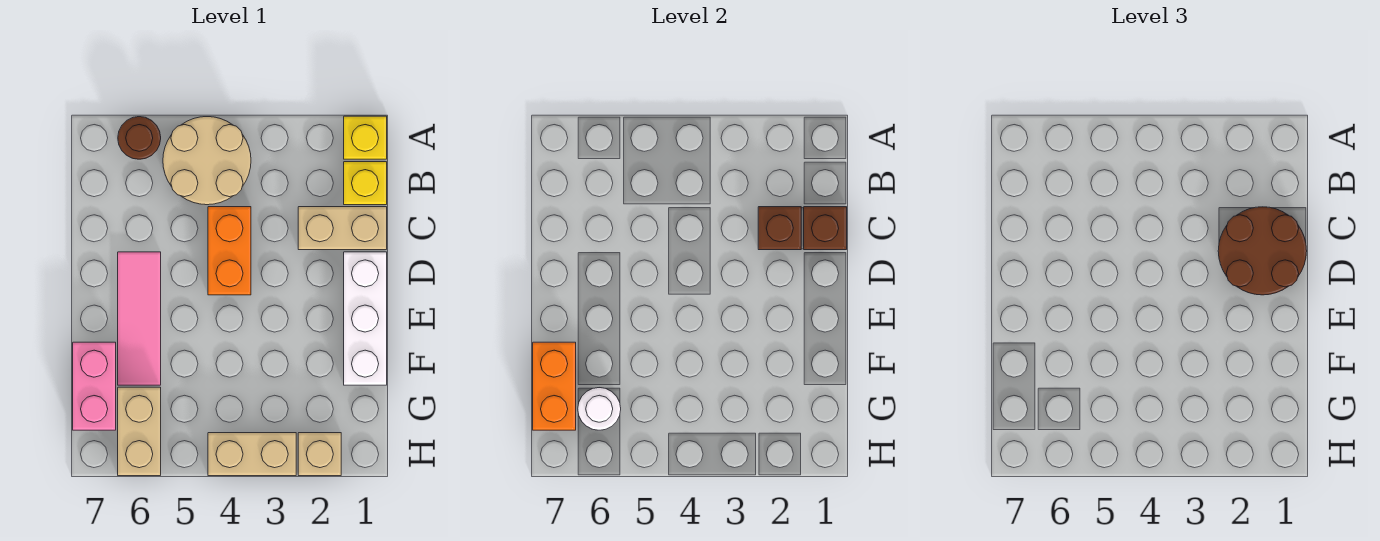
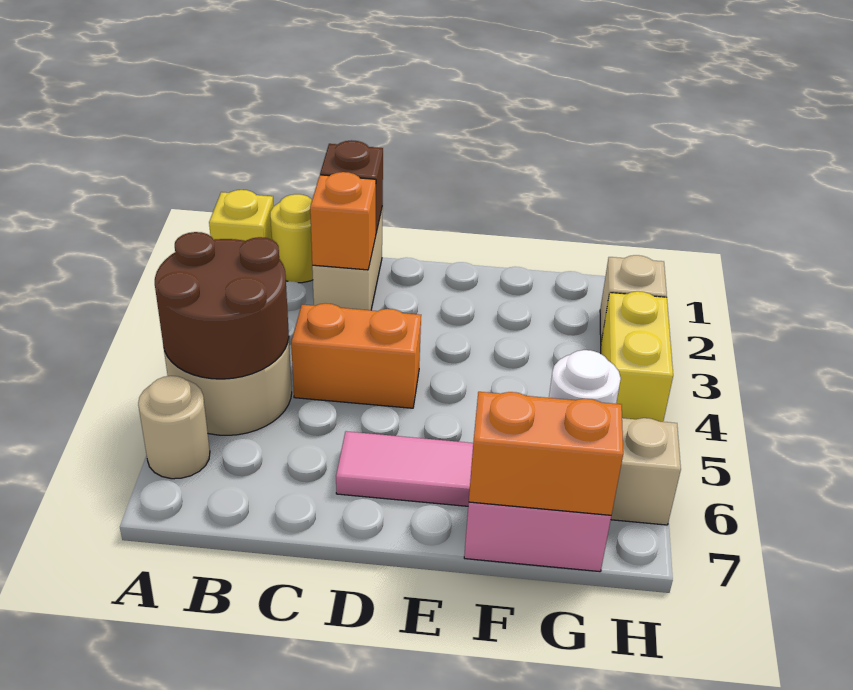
brown round brick A6 level 1 -> tan round brick A6 level 1
yellow brick B1 level 1 -> yellow round brick B1 level 1
brown round brick C1:D2 level 3 -> brown round brick A4:B5 level 2
brown brick C2 level 2 -> orange brick C2 level 2
white brick D1:F1 level 1 -> none
tan brick H3:H4 level 1 -> yellow brick H3:H4 level 1

